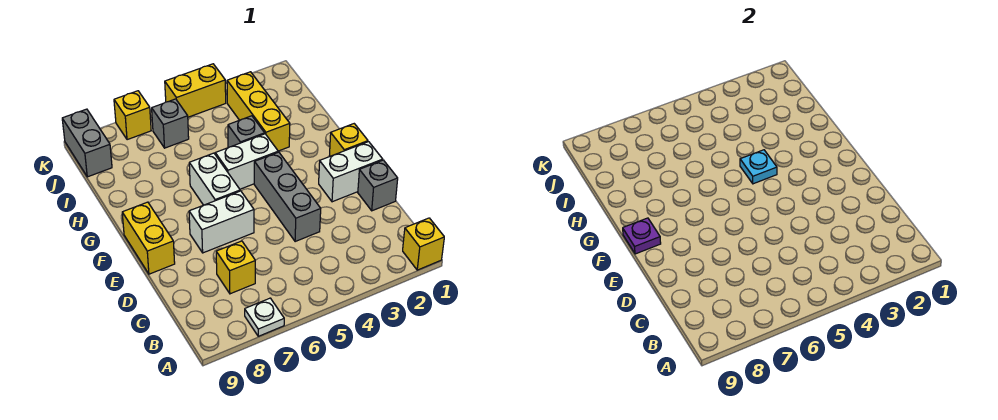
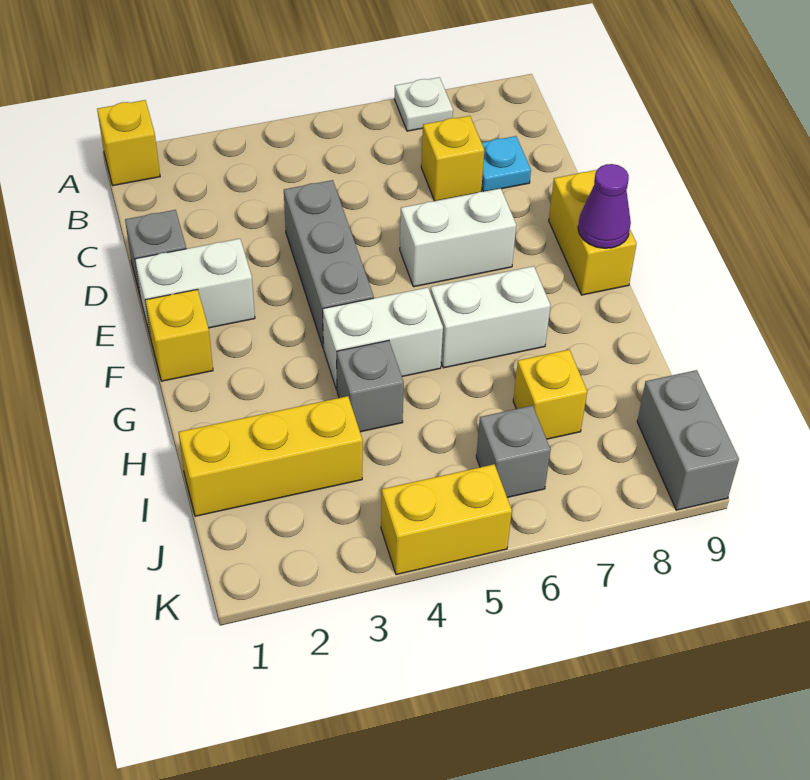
white brick F6:G6 level 1 -> white brick G6:G7 level 1
purple plate F9 level 2 -> purple cone F9 level 2
cyan plate G4 level 2 -> cyan plate C8 level 1
yellow brick H3:J3 level 1 -> yellow brick I1:I3 level 1
yellow brick K7 level 1 -> yellow brick I7 level 1

